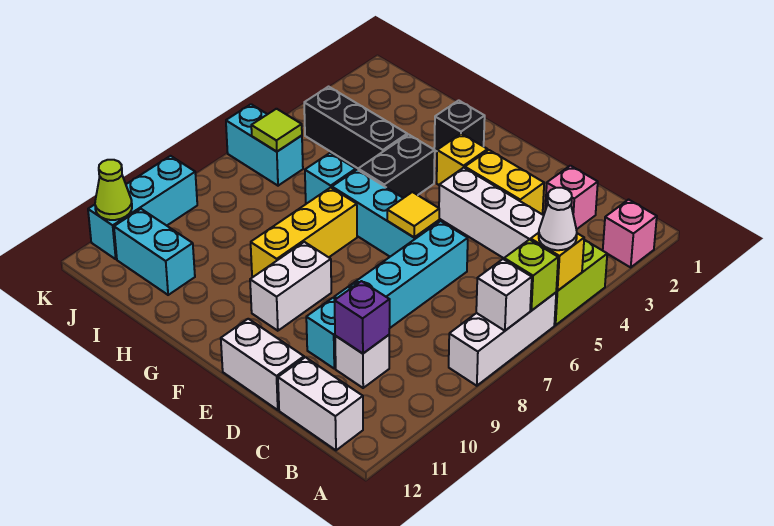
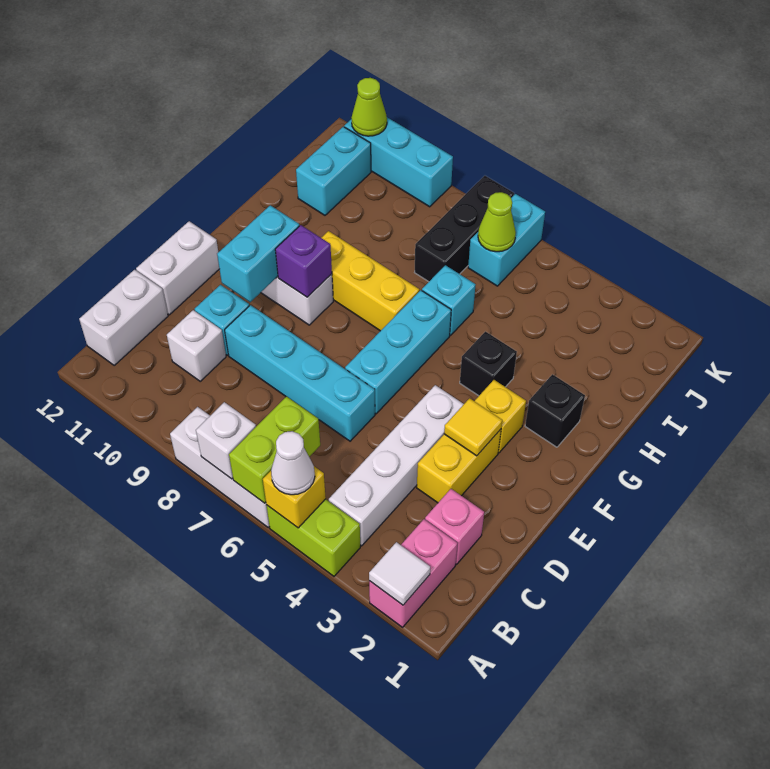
pink brick A2 level 1 -> pink brick A2:B2 level 1
none -> white tile A2 level 2
lime brick A6 level 2 -> lime brick A6:B6 level 2
purple brick C10 level 2 -> purple brick F9 level 2
yellow tile E6 level 2 -> yellow tile E3 level 2
none -> cyan brick E10:F10 level 2
black brick G4:G5 level 1 -> black brick G4 level 1
black brick H4:J4 level 1 -> black brick I7:K7 level 1
lime tile J6 level 2 -> lime cone J6 level 2

